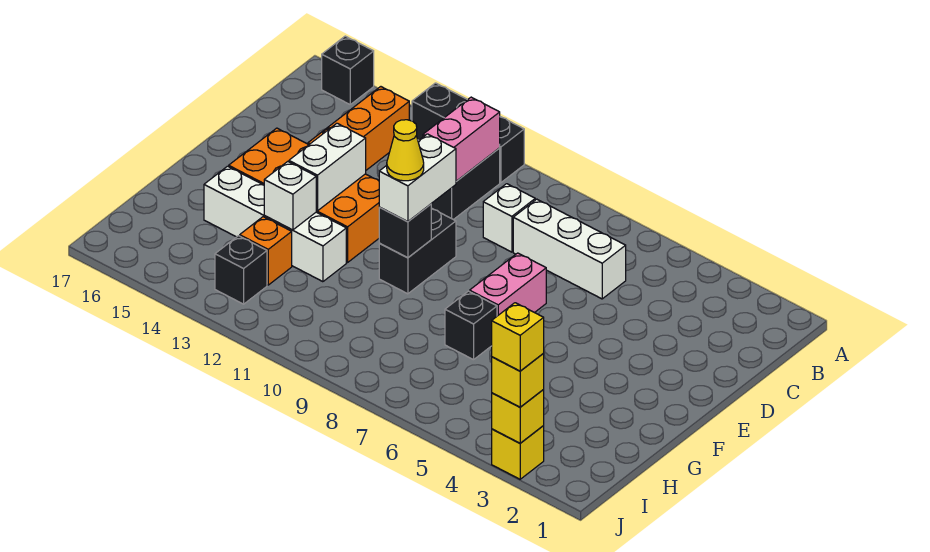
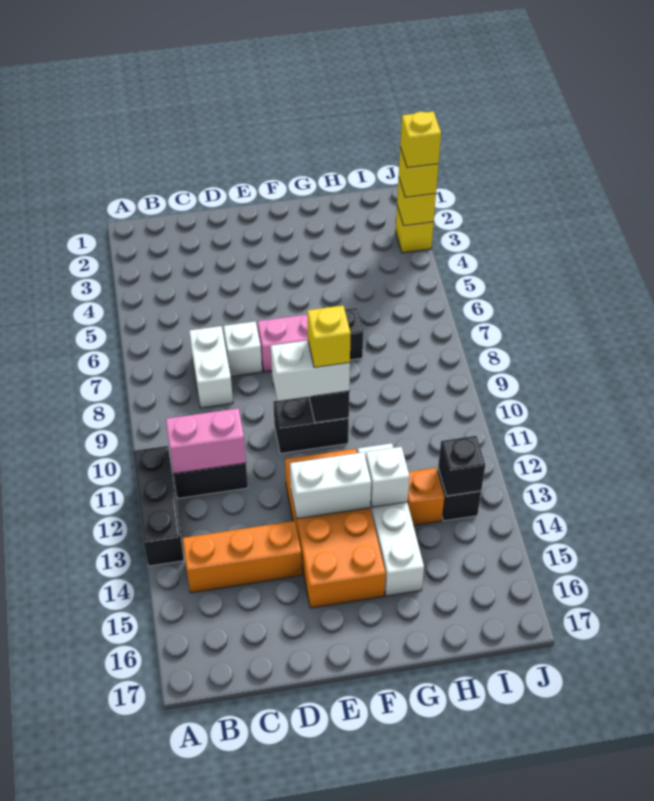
black brick A16 level 1 -> black brick I13 level 2
white brick C6:C8 level 1 -> white brick C7:C8 level 1
white brick C9 level 1 -> white brick D7 level 1
yellow cone F10 level 4 -> yellow brick F10 level 4

